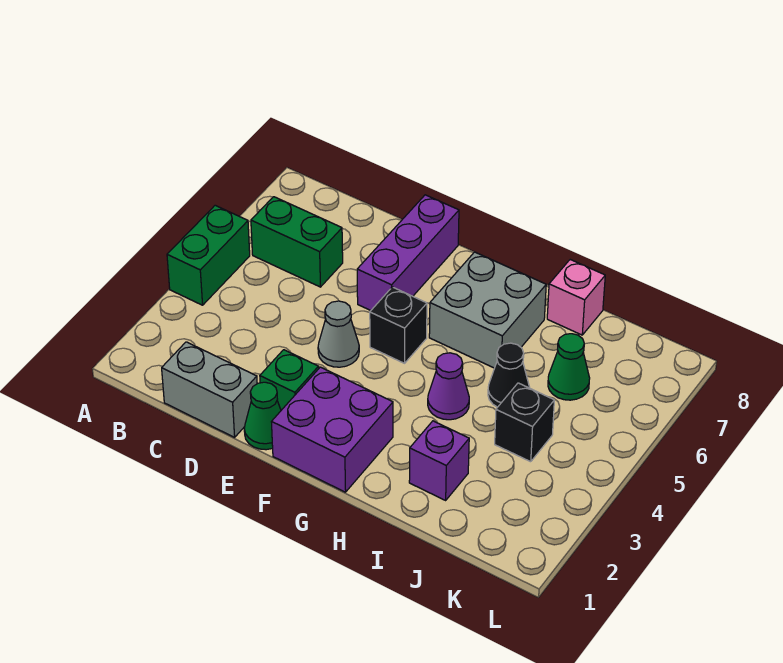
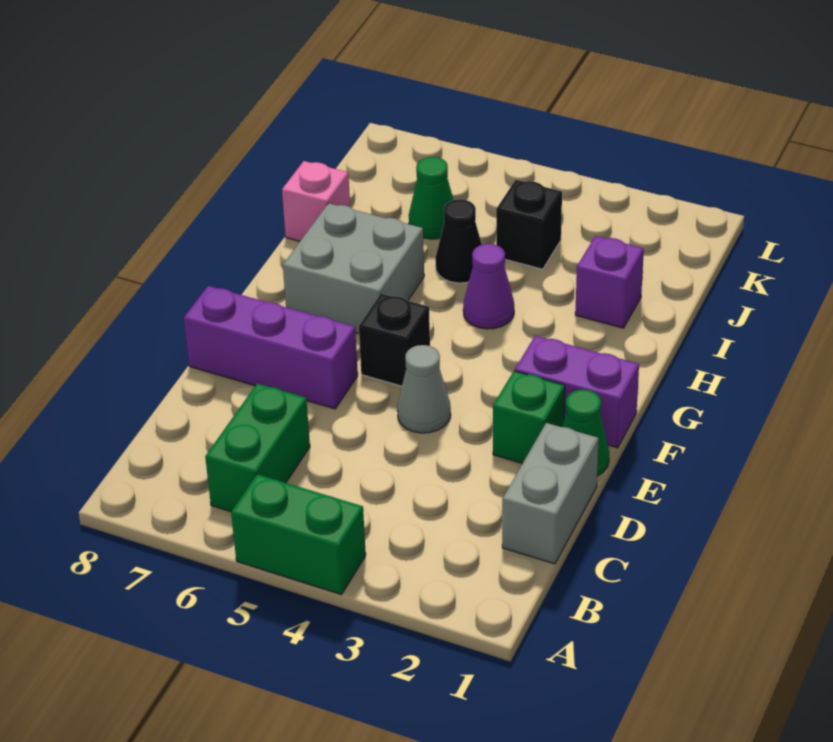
purple brick F1:G2 level 1 -> purple brick F1:F2 level 1

